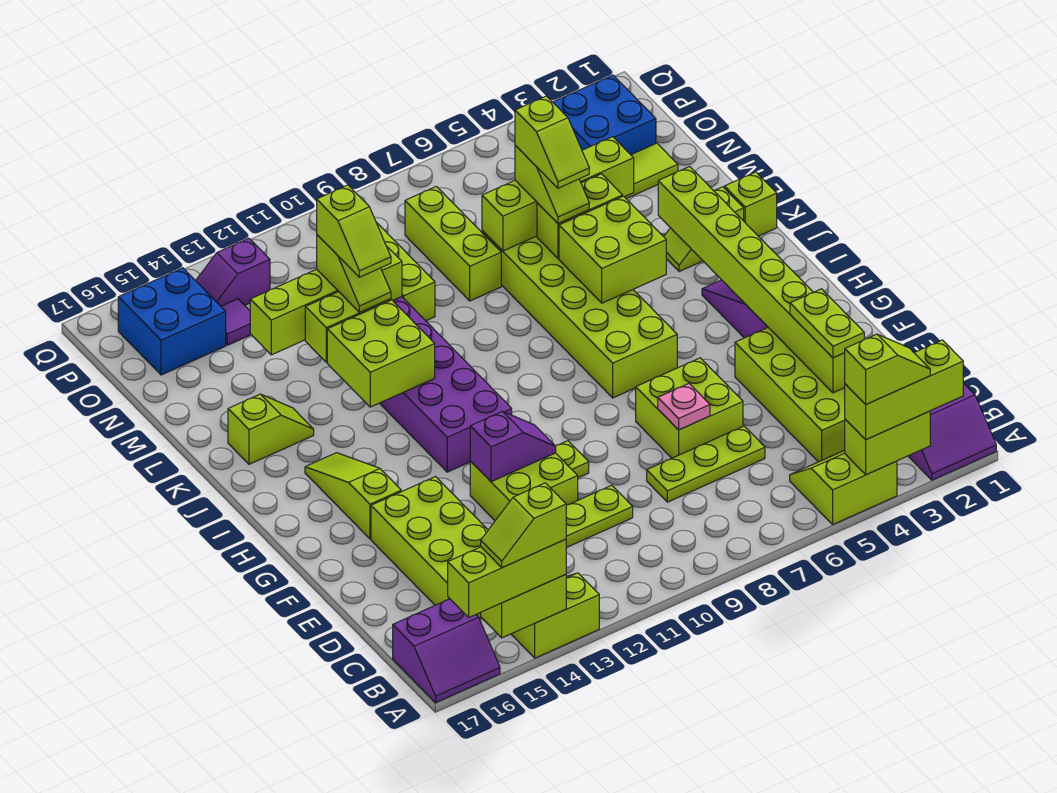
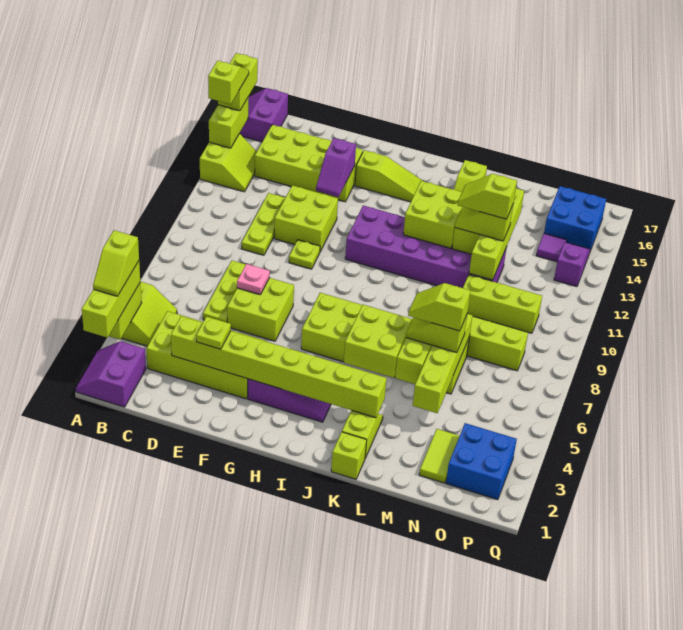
lime brick A14:A16 level 3 -> lime brick A15:A16 level 3
lime plate D3:E3 level 3 -> lime plate E3 level 3
purple slope F11:F12 level 2 top 12 -> purple slope F13:F14 level 2 top 14

